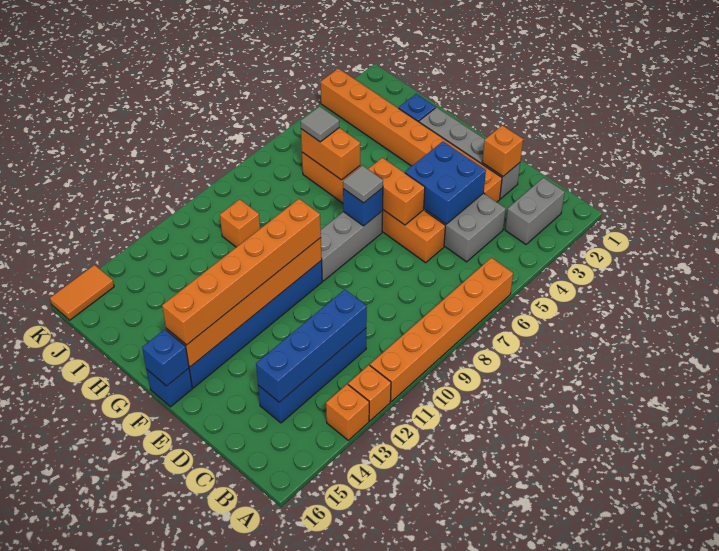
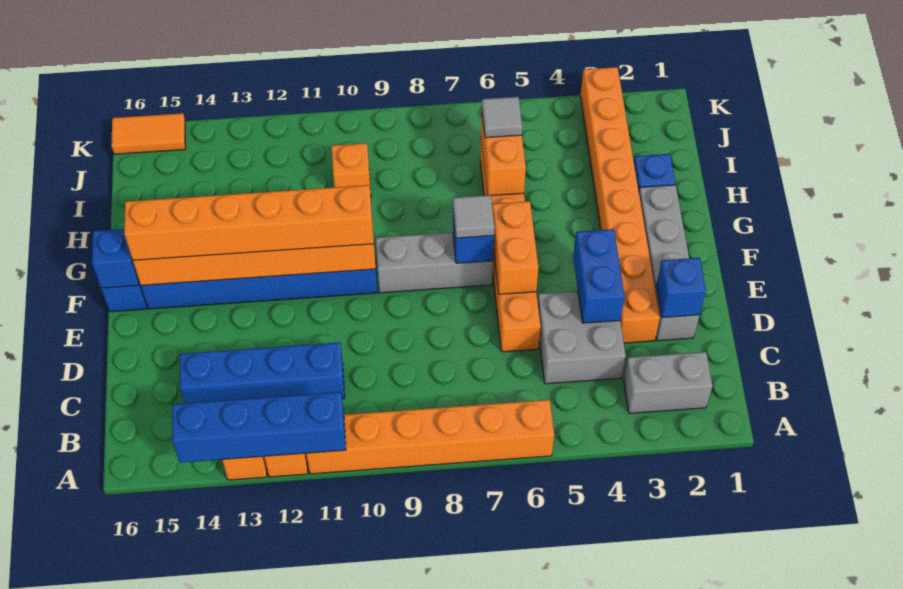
blue brick C11:C14 level 2 -> blue brick A11:A14 level 2
orange brick D2 level 2 -> blue brick D2 level 2
blue brick D4:E5 level 2 -> blue brick D4:E4 level 2

